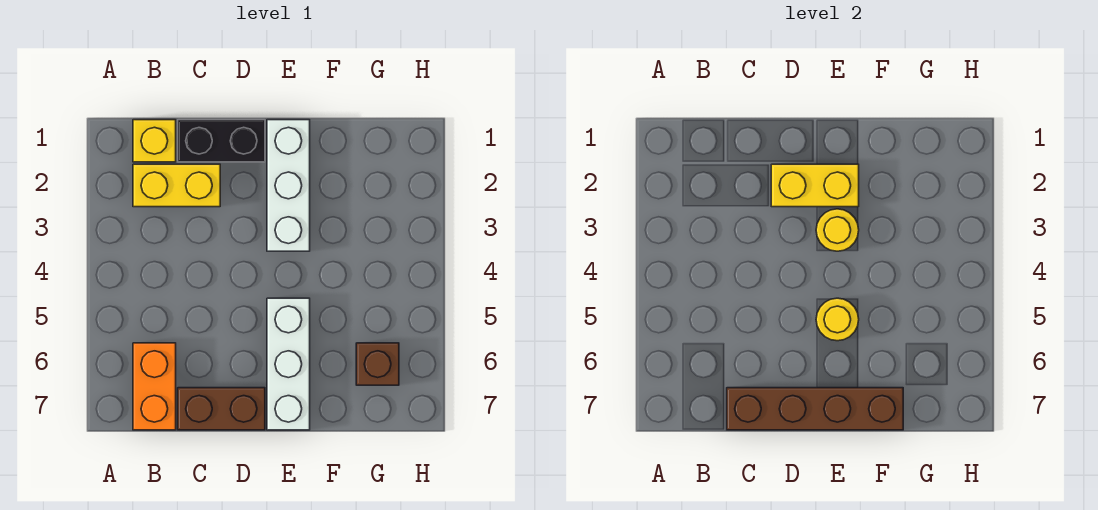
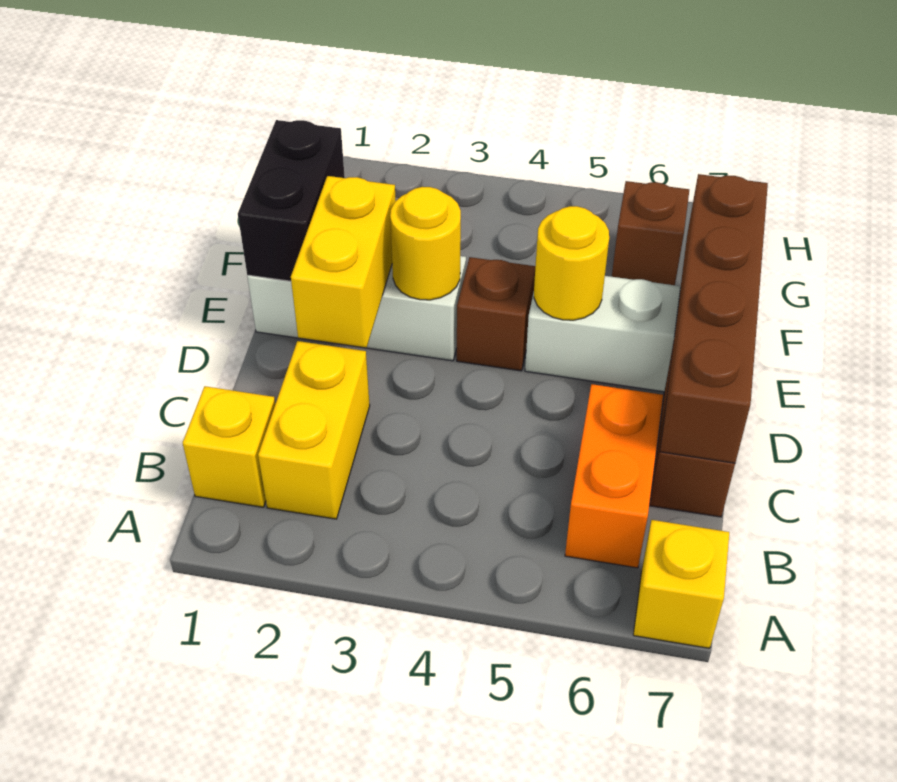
none -> yellow brick A7 level 1
orange brick B6:B7 level 1 -> orange brick B6:C6 level 1
black brick C1:D1 level 1 -> black brick E1:F1 level 2
none -> brown brick E4 level 1

